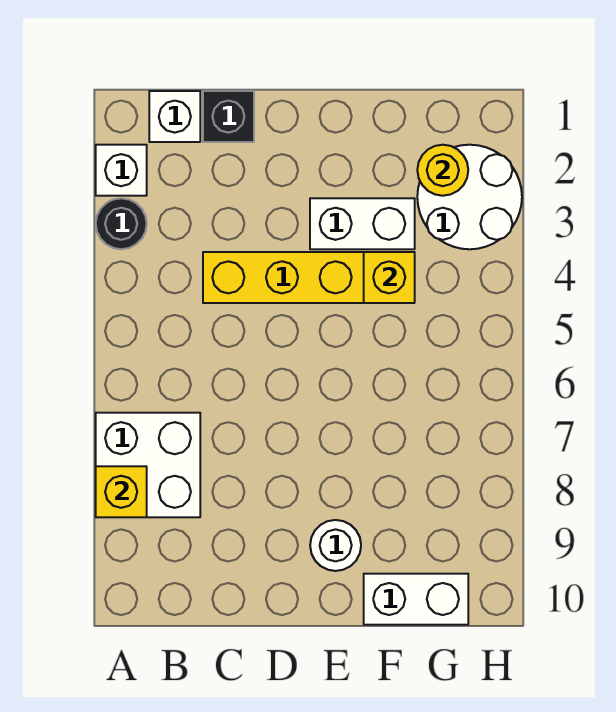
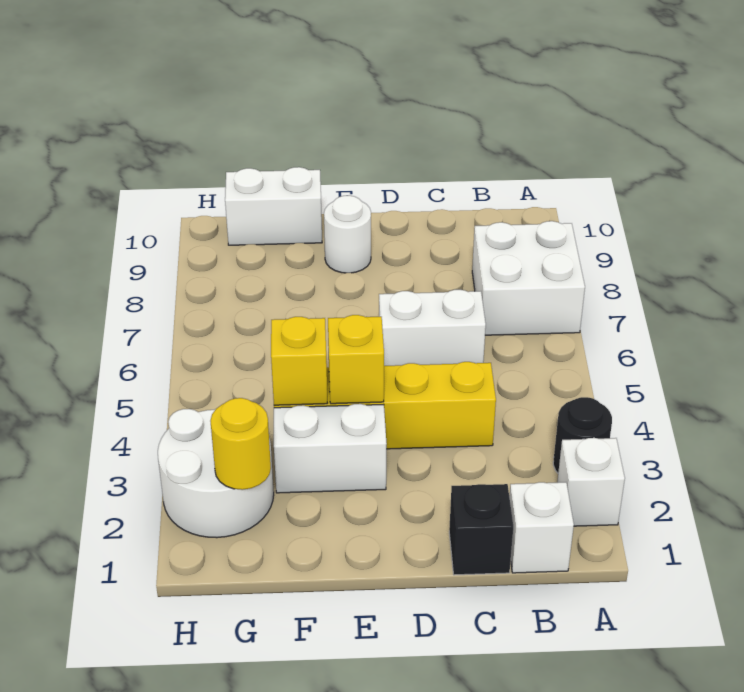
yellow brick A8 level 2 -> yellow brick E4 level 2
none -> white brick C6:D6 level 1

